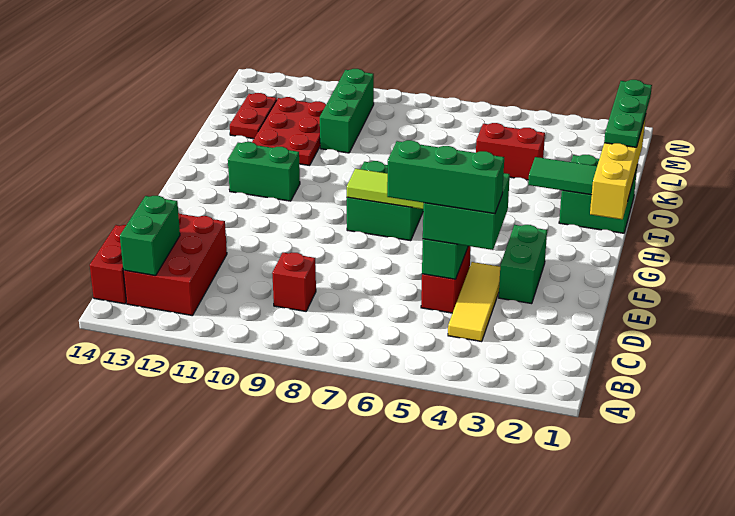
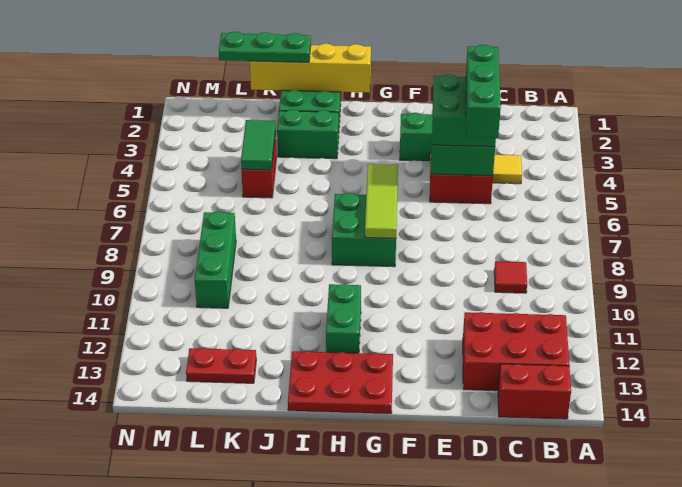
green brick B13:C13 level 2 -> green brick I3:J3 level 1
red brick C9 level 1 -> red tile C9 level 1
green tile I2:I3 level 2 -> green tile K4:K5 level 2
red plate J11:L12 level 1 -> red plate G13:I14 level 1
green brick K10:M10 level 1 -> green brick L8:L10 level 1

